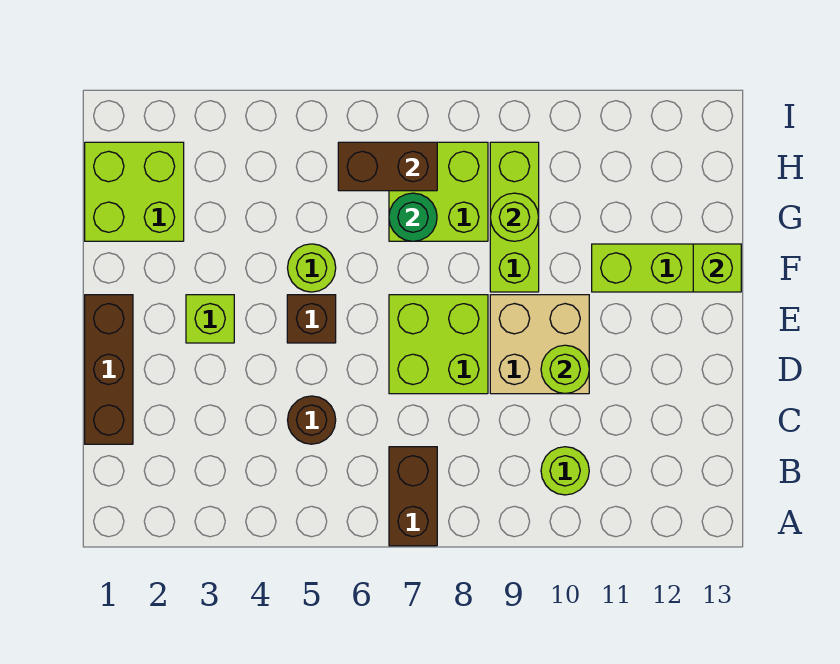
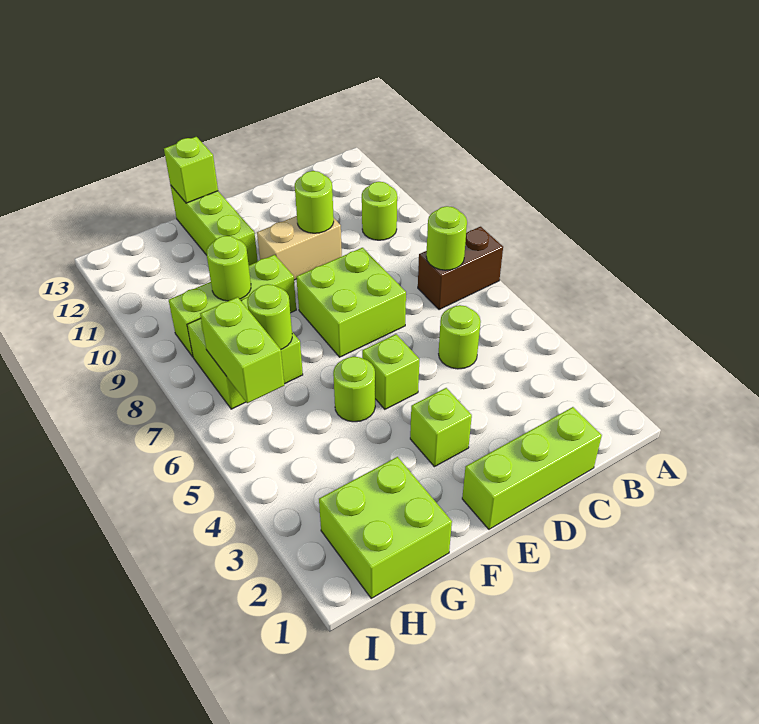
none -> lime round brick B7 level 2
brown brick C1:E1 level 1 -> lime brick C1:E1 level 1
brown round brick C5 level 1 -> lime round brick C5 level 1
tan brick D9:E10 level 1 -> tan brick D10:E10 level 1
brown brick E5 level 1 -> lime brick E5 level 1
green round brick G7 level 2 -> lime round brick G7 level 2
brown brick H6:H7 level 2 -> lime brick H6:H7 level 2

